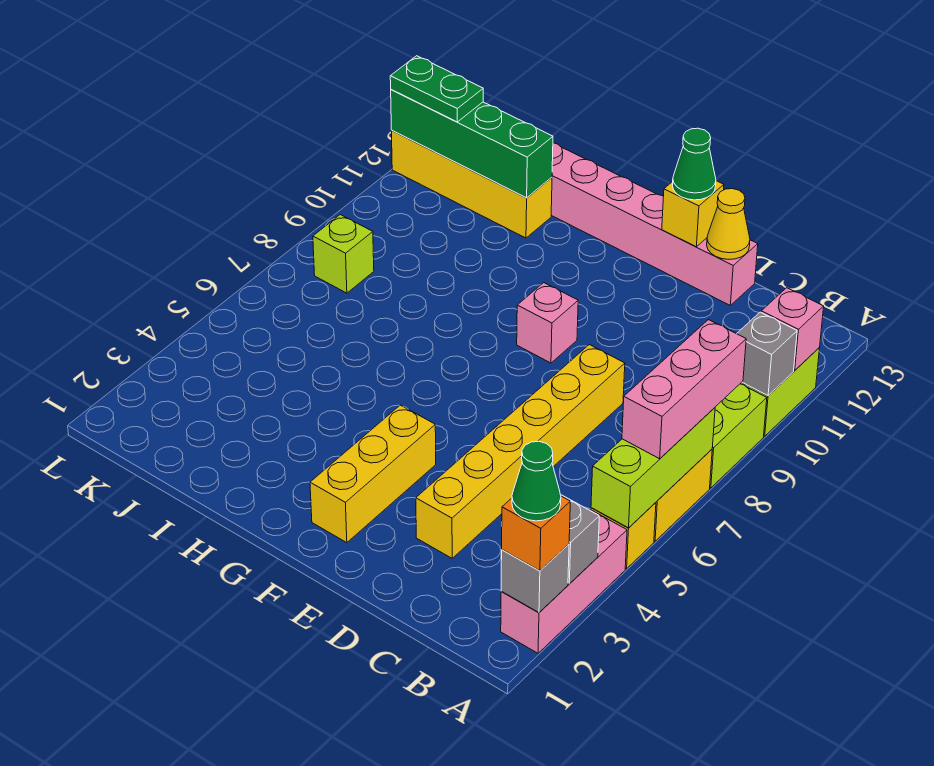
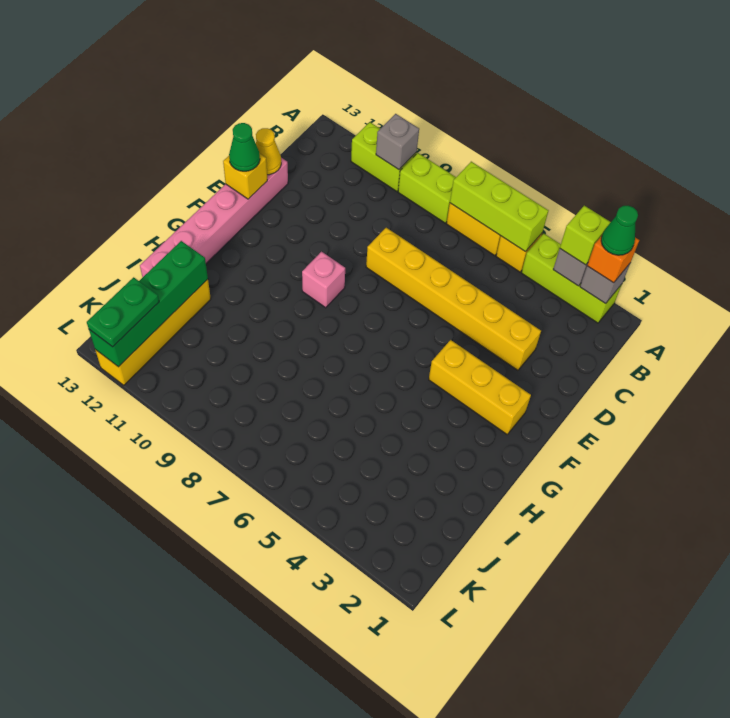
pink brick A2:A4 level 1 -> lime brick A2:A4 level 1
pink brick A6:A8 level 3 -> none
pink brick A11 level 2 -> none
lime brick K8 level 1 -> lime brick A3 level 3

